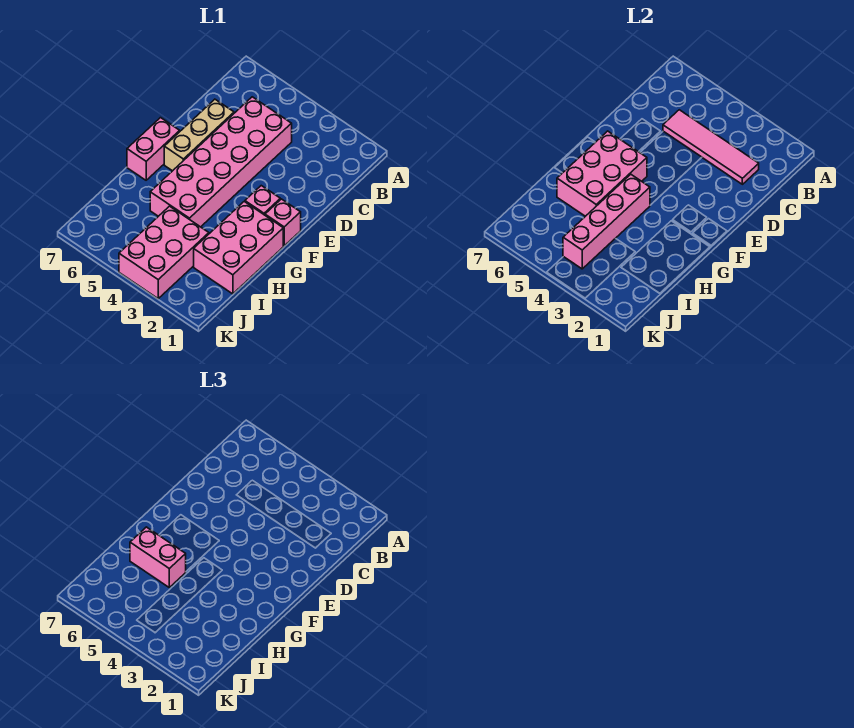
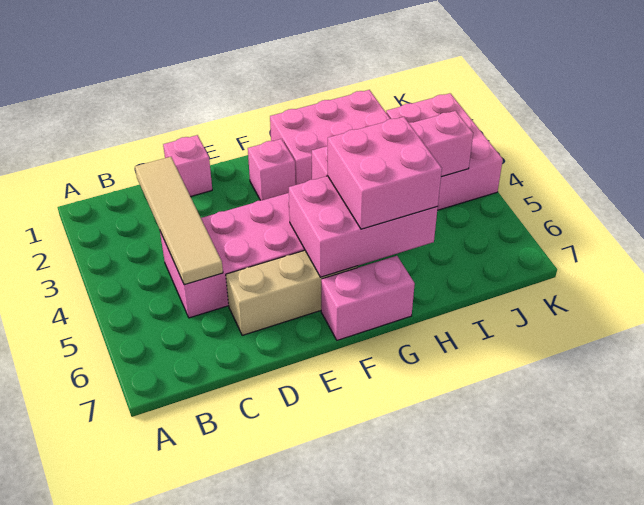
pink tile C2:C5 level 2 -> tan tile C2:C5 level 2
pink brick F1 level 1 -> pink brick D1 level 1
pink brick H5:H6 level 3 -> pink brick G5:H6 level 3
pink brick I3:K4 level 1 -> pink brick J2:K4 level 1

